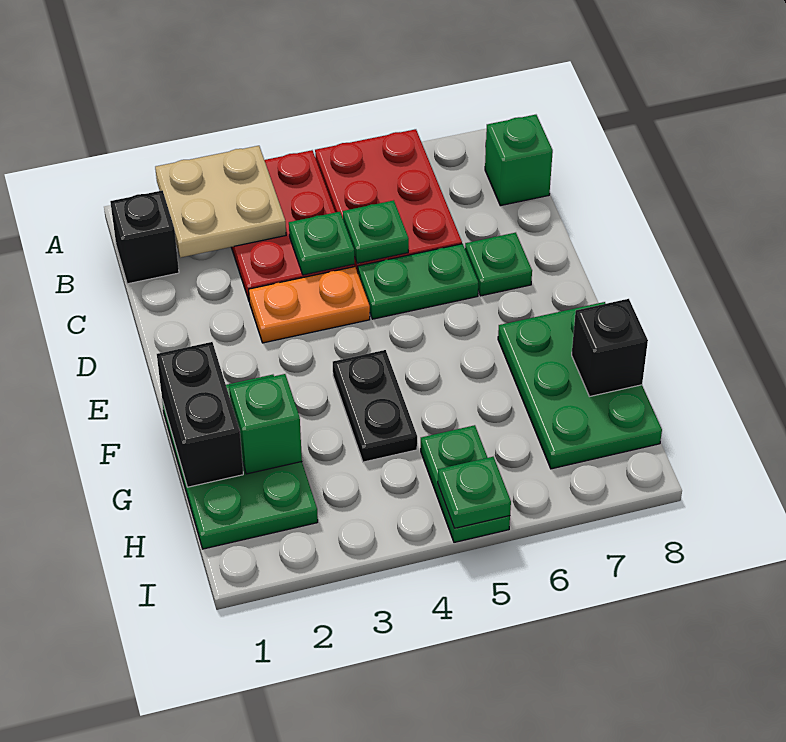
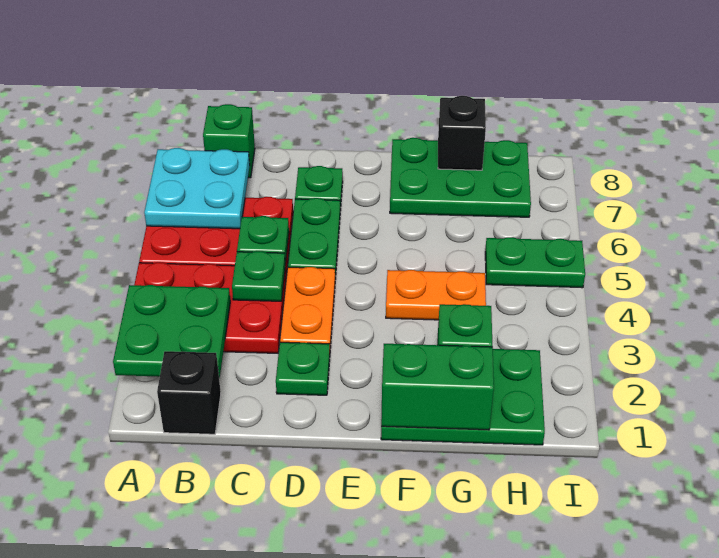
tan plate A2:B3 level 2 -> green plate A2:B3 level 2
none -> cyan plate A6:B7 level 2
black brick F1:G1 level 2 -> green brick F1:G1 level 2
black plate F4:G4 level 1 -> orange plate F4:G4 level 1
green plate I5 level 2 -> green plate D2 level 1

